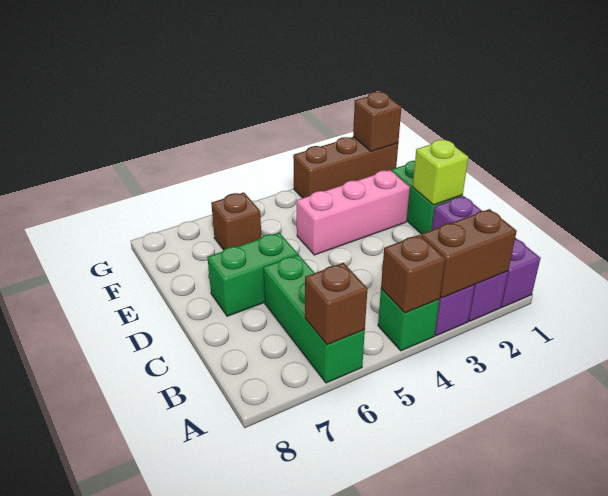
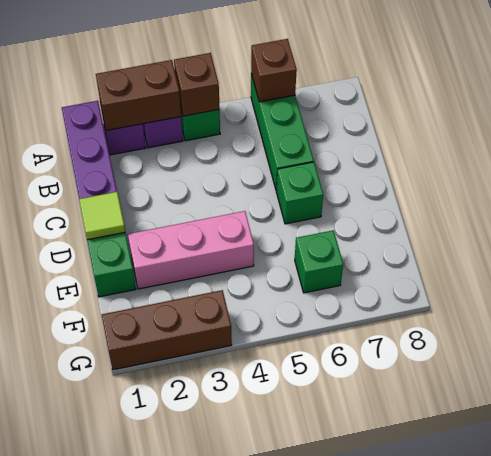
lime brick D1 level 2 -> lime tile D1 level 2
green brick D6:D7 level 1 -> green brick D6 level 1
brown brick F6 level 1 -> green brick F6 level 1
brown brick G1 level 2 -> none

